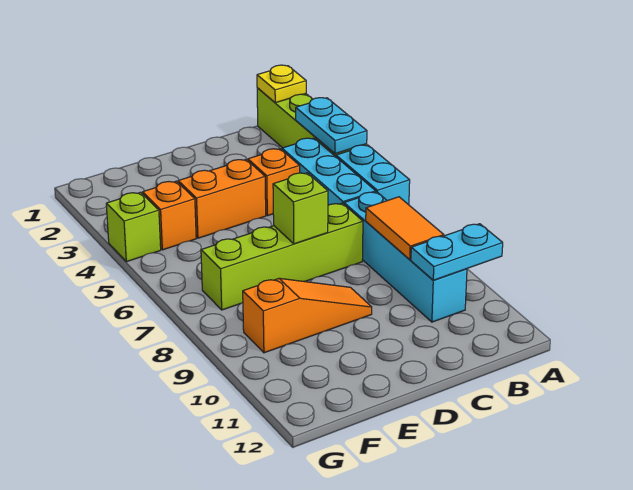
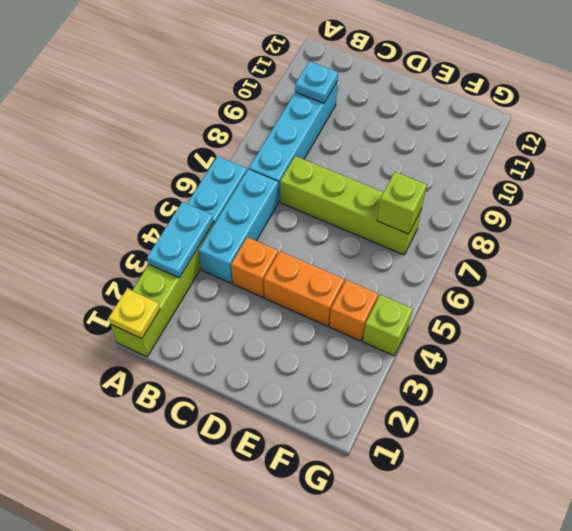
cyan plate A10:B10 level 2 -> cyan plate B10 level 2
orange tile B8:B9 level 2 -> none
lime brick D7 level 2 -> lime brick F7 level 2
orange slope D9:F9 level 1 top F -> none

